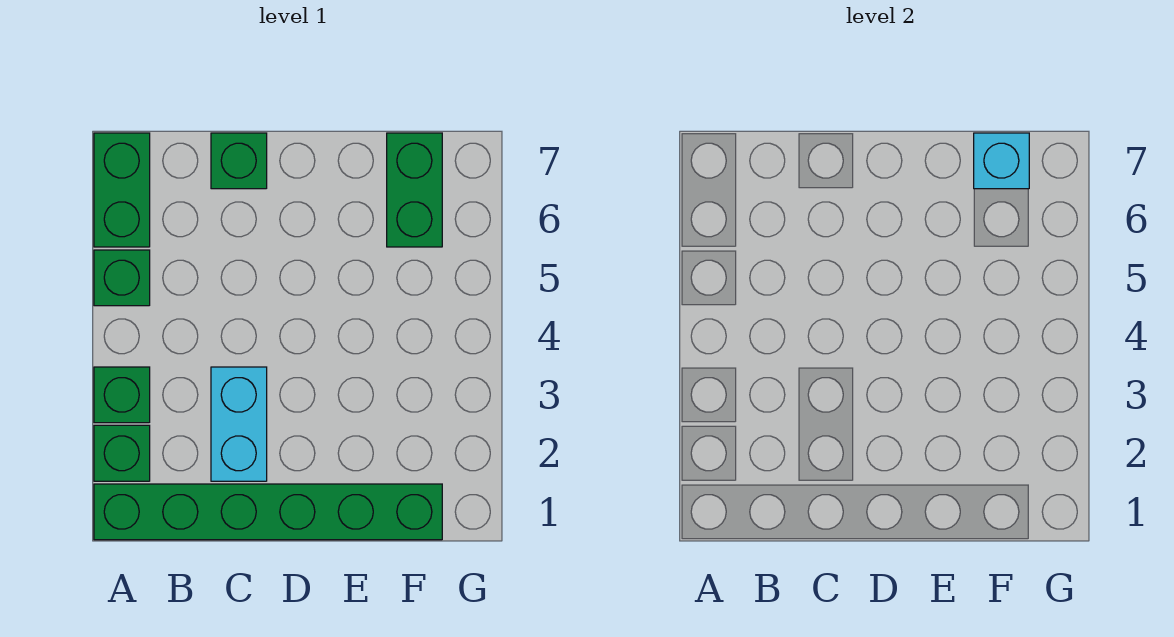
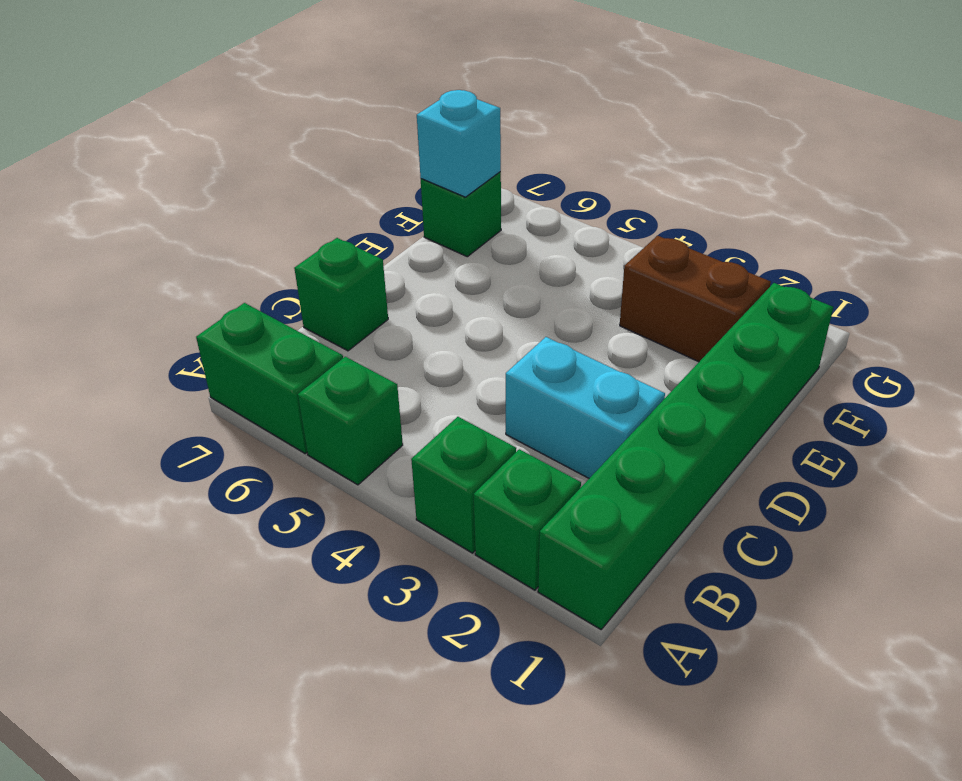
none -> brown brick F2:F3 level 1
green brick F6:F7 level 1 -> green brick F7 level 1

